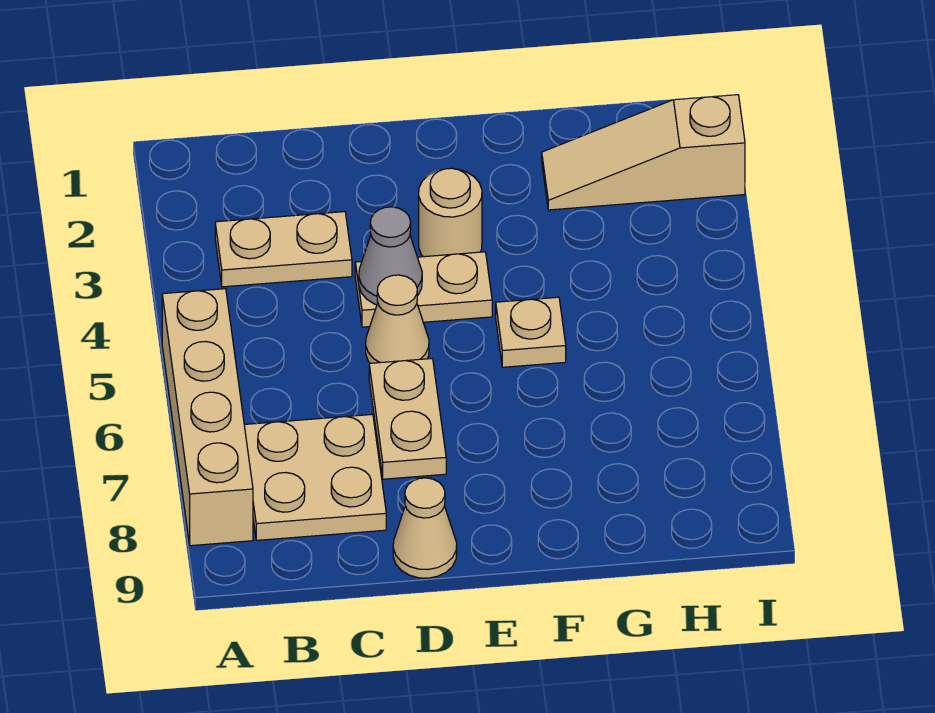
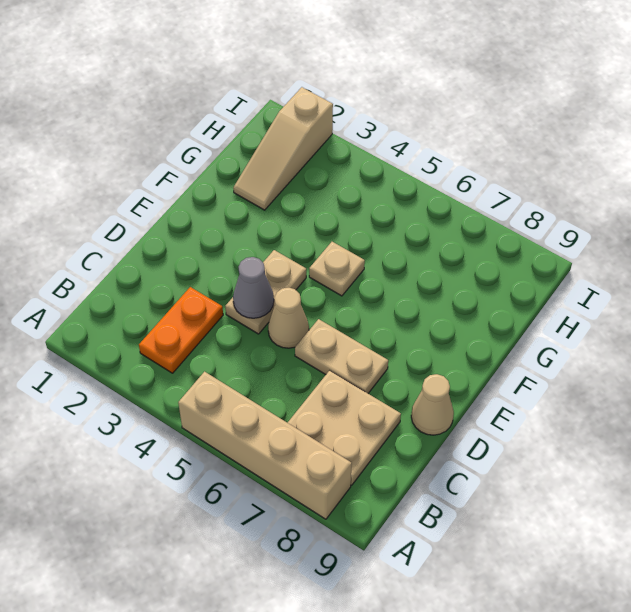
tan plate B3:C3 level 1 -> orange plate B3:C3 level 1
tan round brick E3 level 1 -> none

